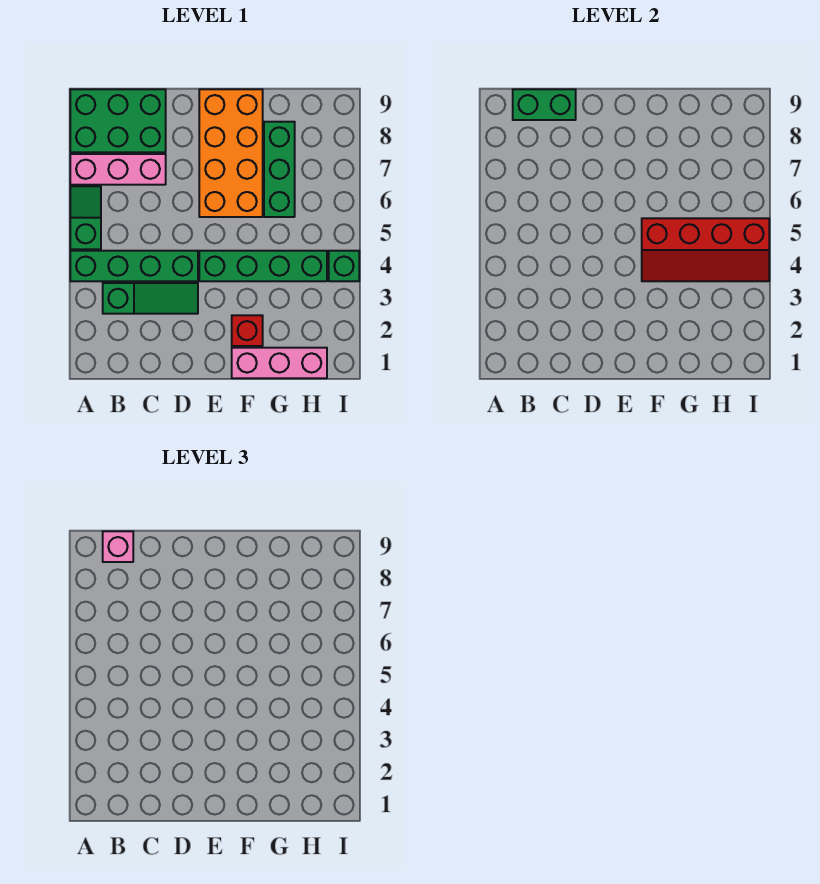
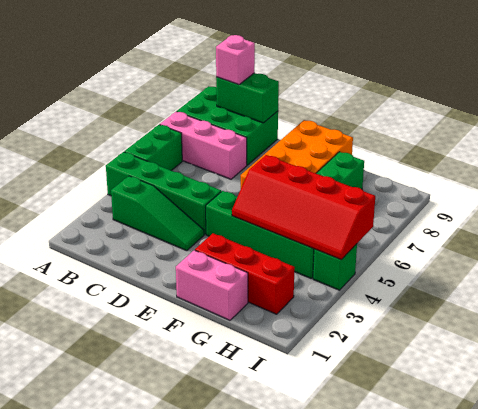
green slope A5:A6 level 1 top 5 -> green brick A5:A6 level 1
pink brick F1:H1 level 1 -> pink brick F1:G1 level 1
red brick F2 level 1 -> red brick F2:H2 level 1

